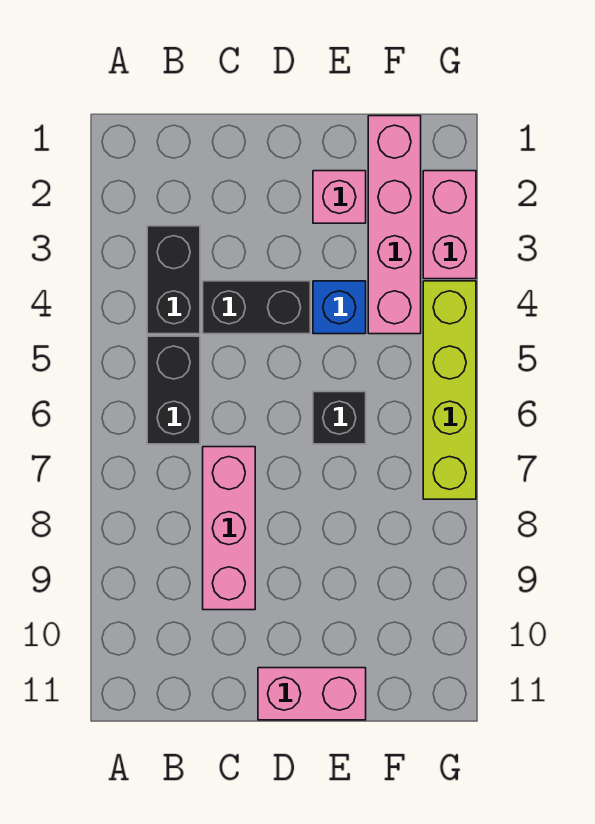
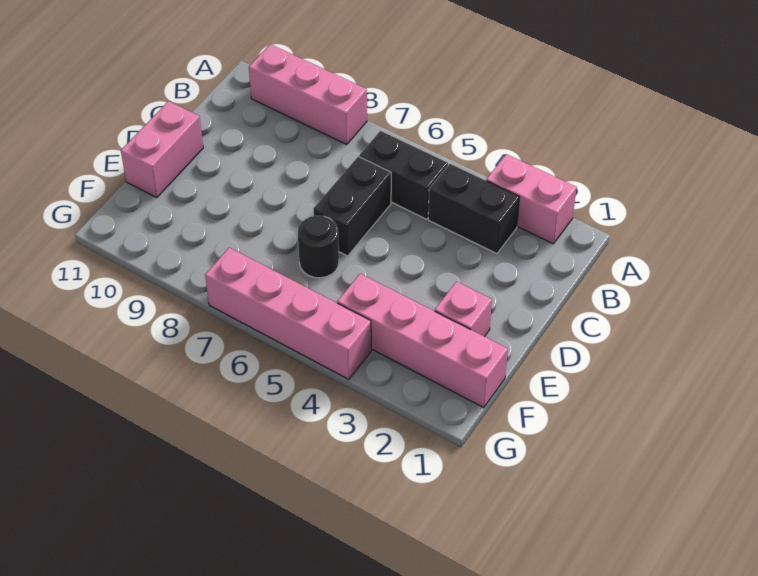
black brick C4:D4 level 1 -> black brick C6:D6 level 1
pink brick C7:C9 level 1 -> pink brick A8:A10 level 1
blue brick E4 level 1 -> none
black brick E6 level 1 -> black round brick E6 level 1
pink brick G2:G3 level 1 -> pink brick A2:A3 level 1
lime brick G4:G7 level 1 -> pink brick G4:G7 level 1

